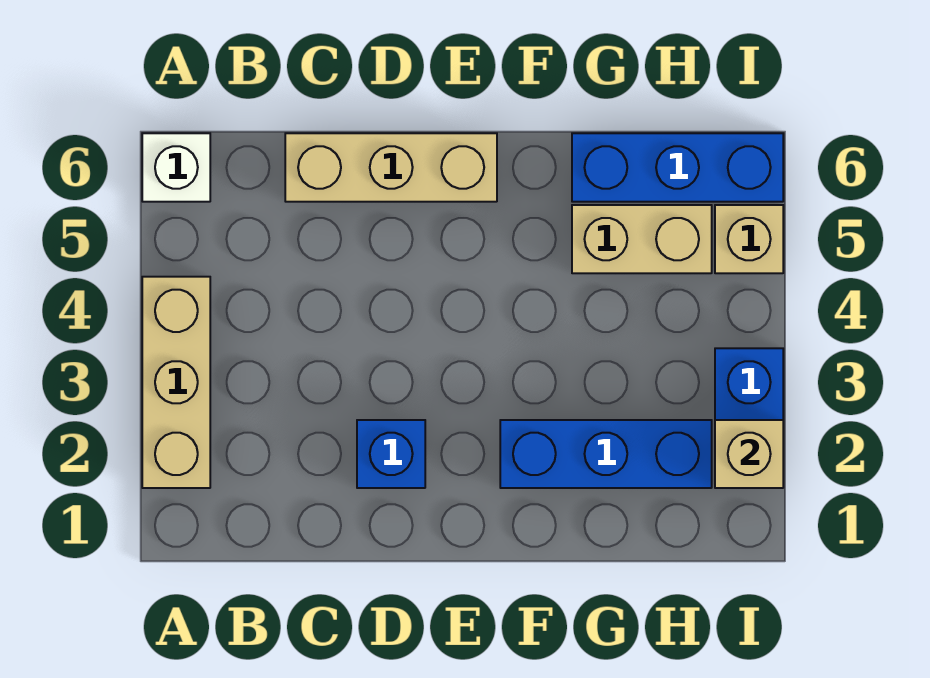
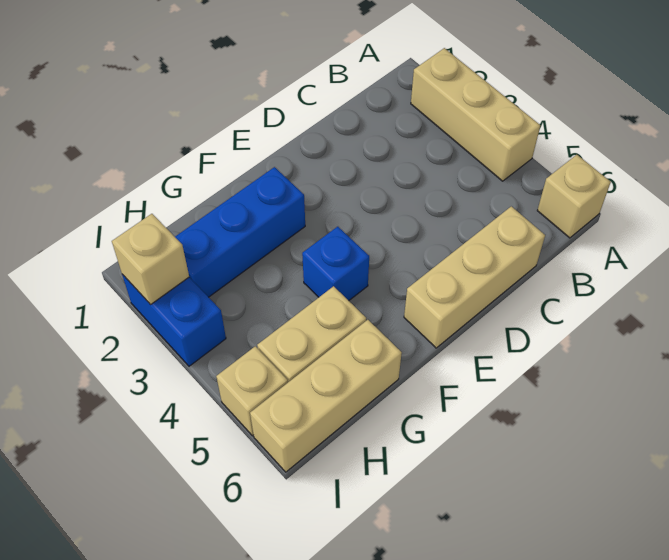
white brick A6 level 1 -> tan brick A6 level 1
blue brick D2 level 1 -> blue brick F4 level 1
blue brick G6:I6 level 1 -> tan brick G6:I6 level 1

